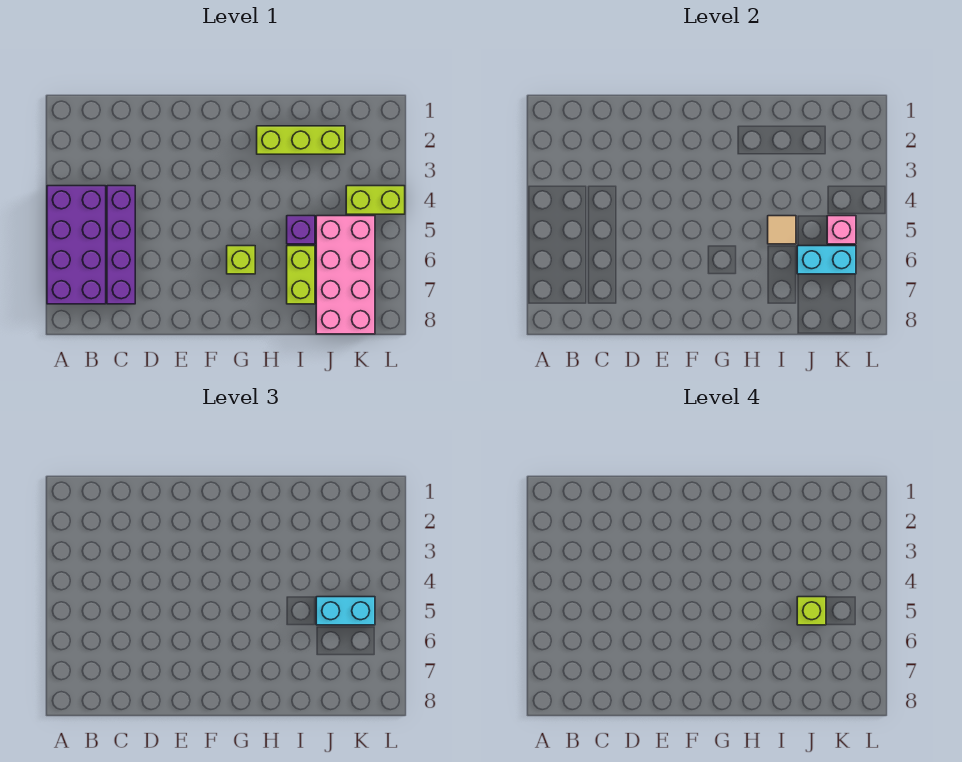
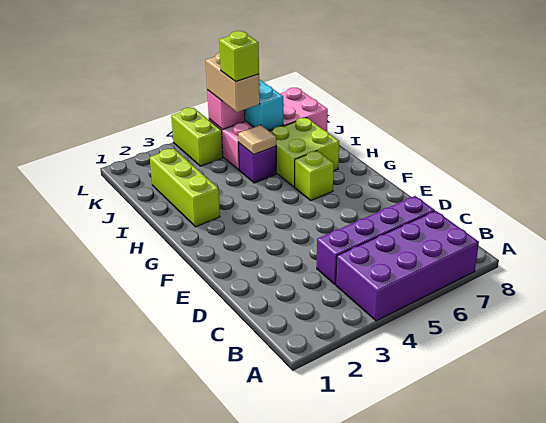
lime brick I6:I7 level 1 -> lime brick H6:I7 level 1
cyan brick J5:K5 level 3 -> tan brick J5:K5 level 3

